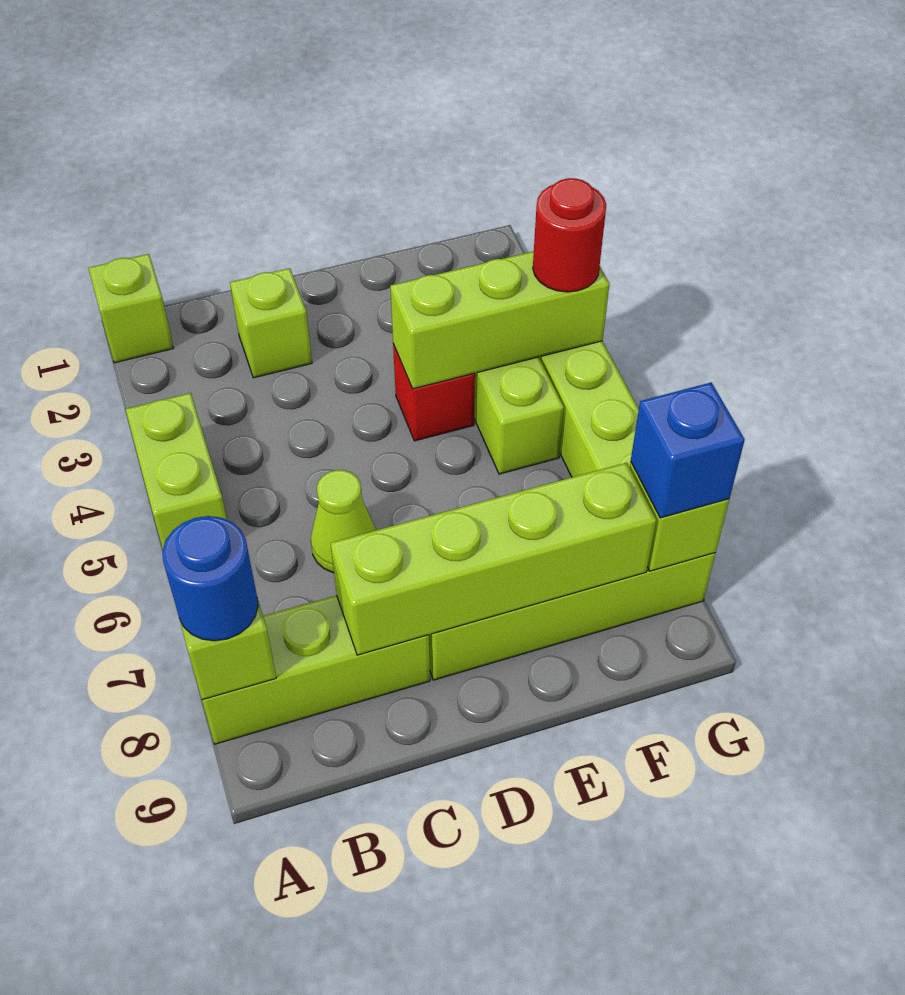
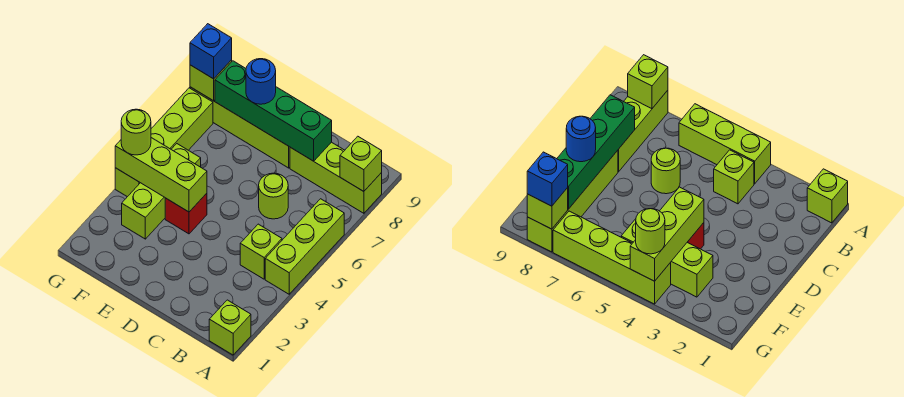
lime brick A4:A5 level 1 -> lime brick A4:A6 level 1
blue round brick A8 level 3 -> blue round brick E8 level 3
lime brick C2 level 1 -> lime brick B4 level 1
lime cone C6 level 1 -> lime round brick C6 level 1
lime brick C8:F8 level 2 -> green brick C8:F8 level 2
red round brick G4 level 3 -> lime round brick G4 level 3

